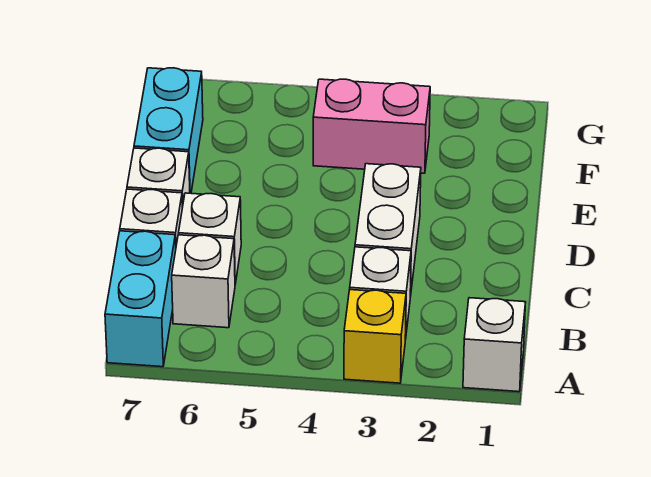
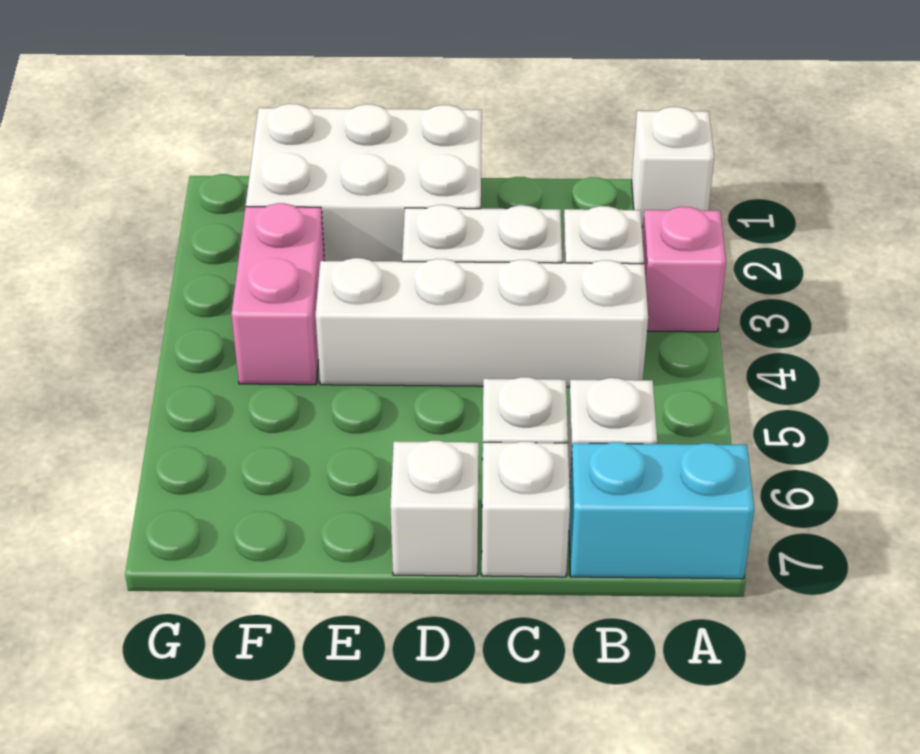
yellow brick A3 level 1 -> pink brick A3 level 1
none -> white brick B4:E4 level 1
none -> white brick D1:F2 level 1
cyan brick E7:F7 level 1 -> none

